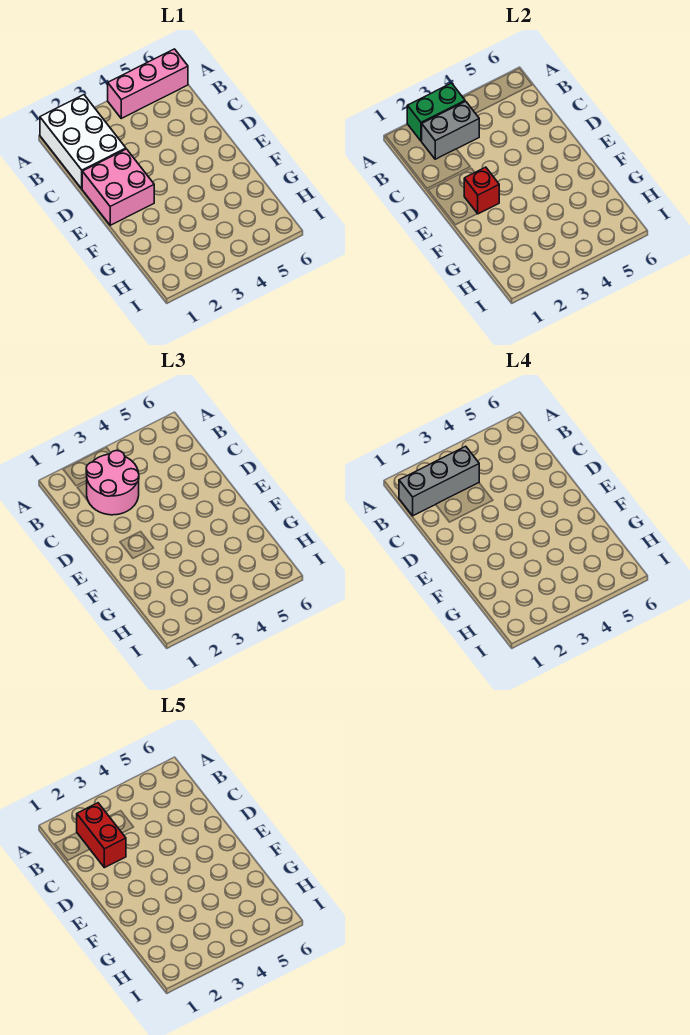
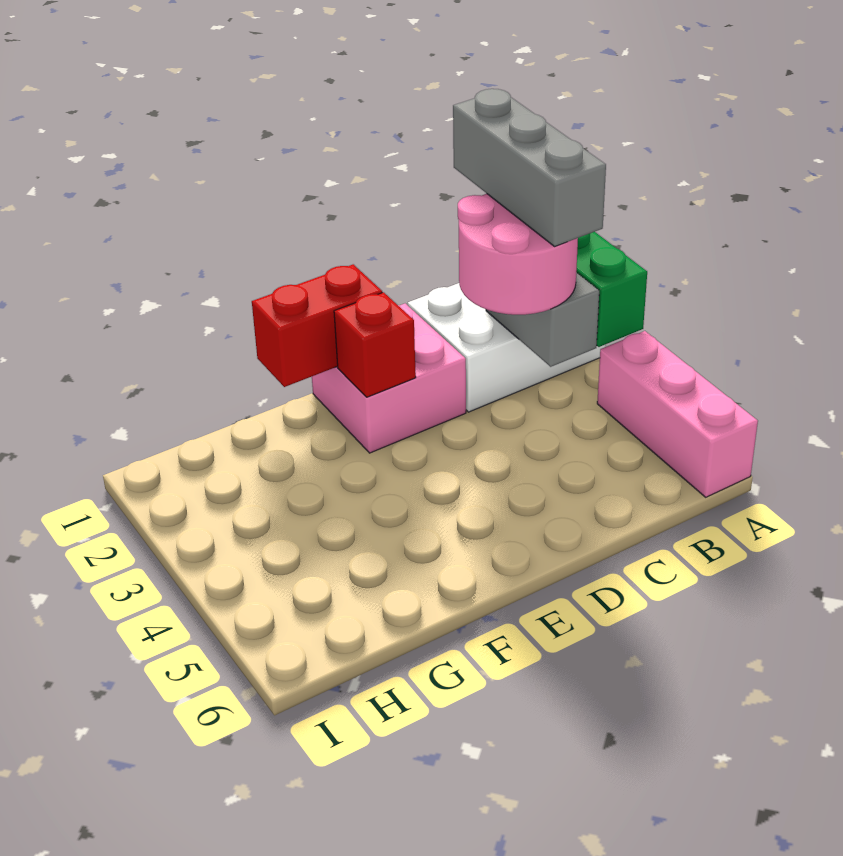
red brick B2:C2 level 5 -> red brick E1:F1 level 2

